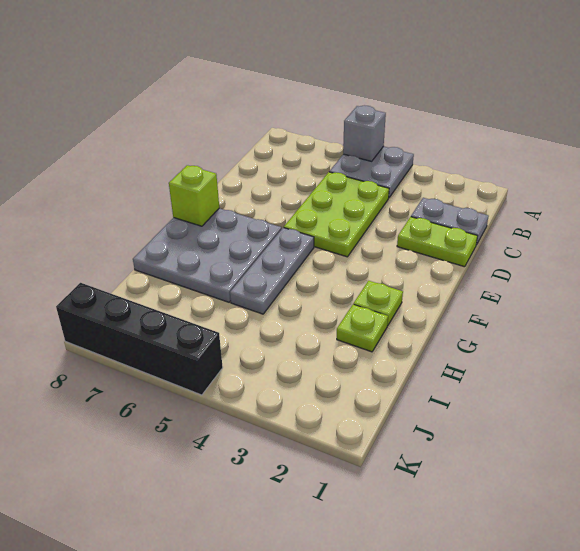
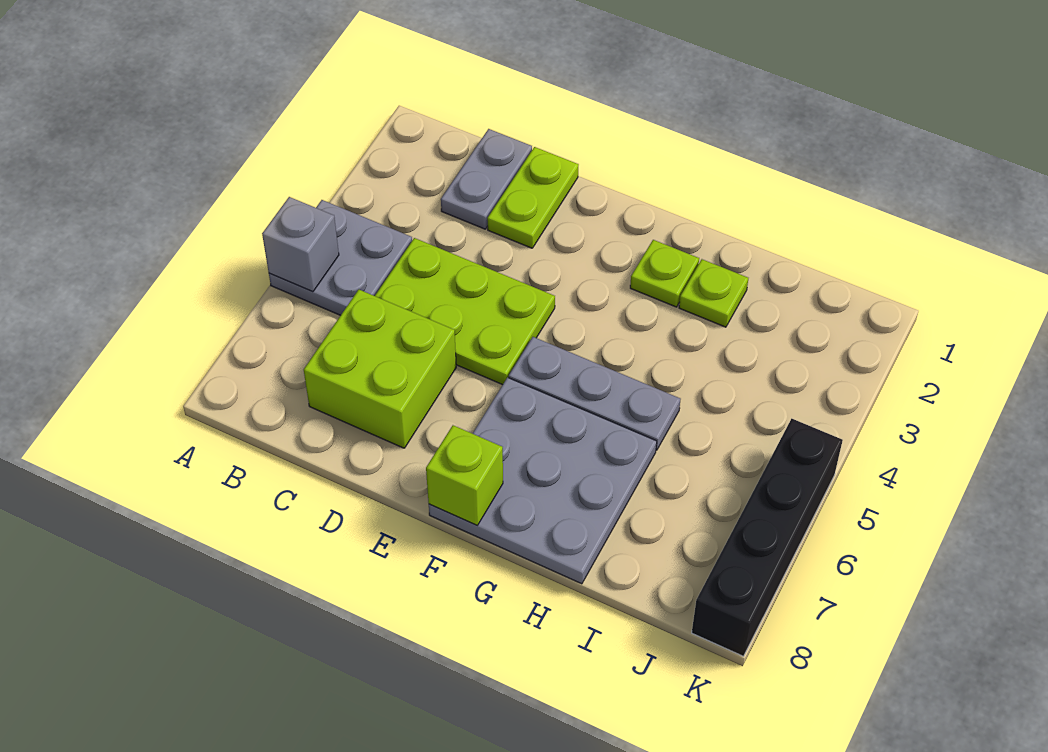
none -> lime brick C6:D7 level 1

